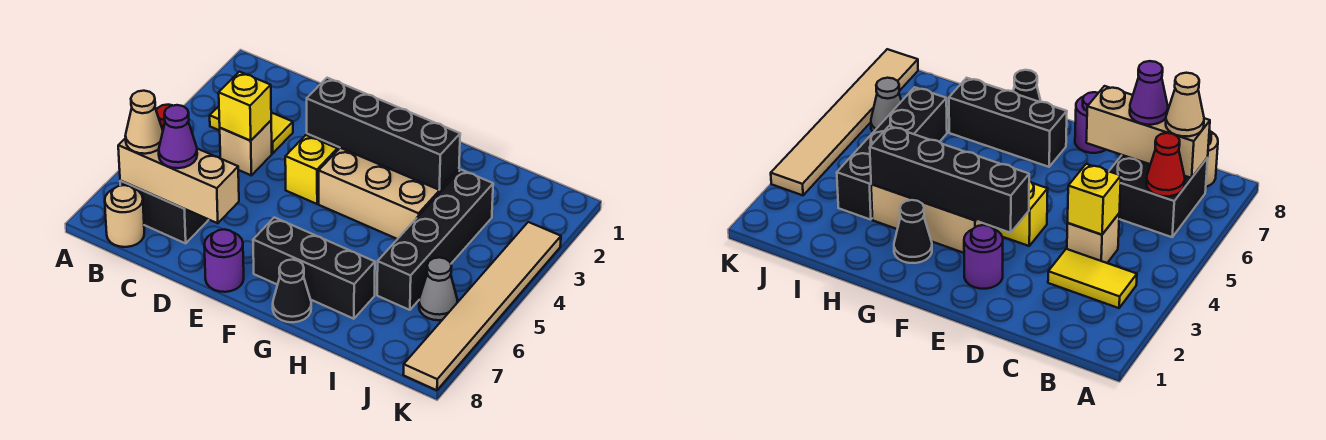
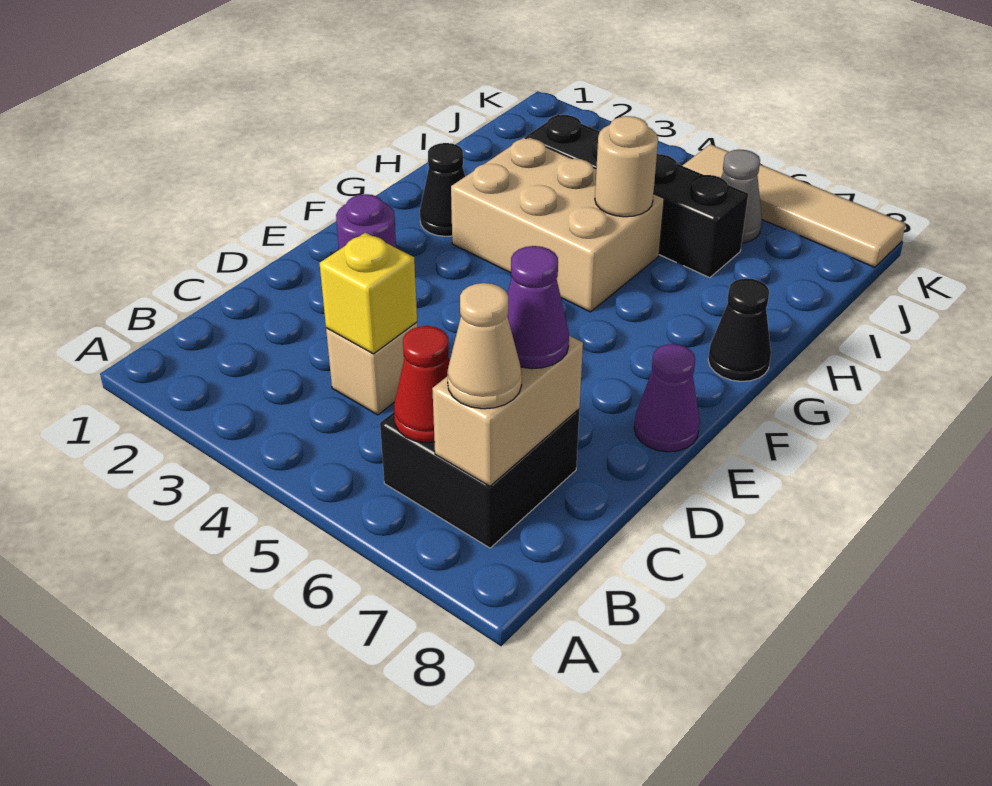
yellow tile B3:C3 level 1 -> none
tan brick B7:D7 level 2 -> tan brick B7:C7 level 2
tan round brick B8 level 1 -> tan round brick H5 level 2
black brick E3:H3 level 2 -> none
yellow brick E4 level 1 -> none
purple round brick E8 level 1 -> purple cone E8 level 1
tan brick F3:H4 level 1 -> tan brick G3:H5 level 1
black brick F7:H7 level 1 -> none
tan tile K3:K8 level 1 -> tan tile K5:K8 level 1

